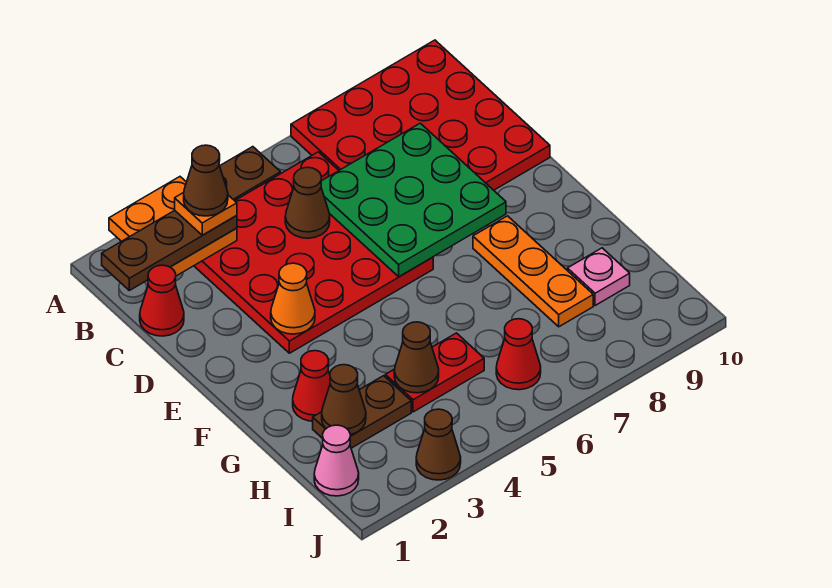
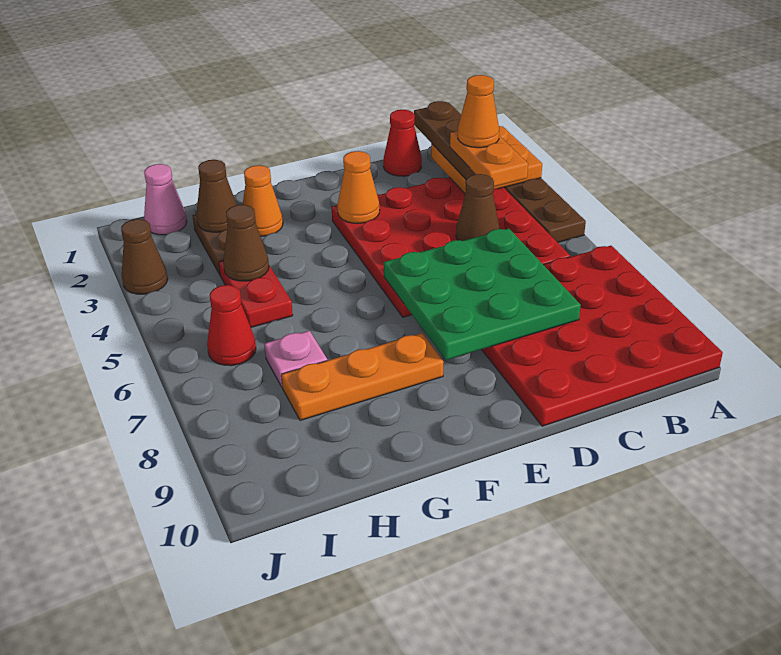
orange plate B3 level 4 -> orange plate B3:B4 level 4
brown cone B3 level 5 -> orange cone B3 level 5
red cone G2 level 1 -> orange cone G2 level 1
pink plate H9 level 1 -> pink plate H7 level 1

